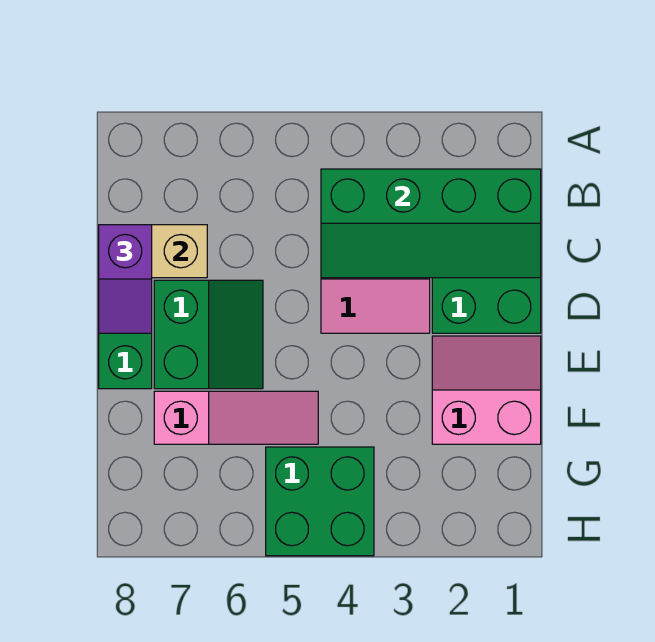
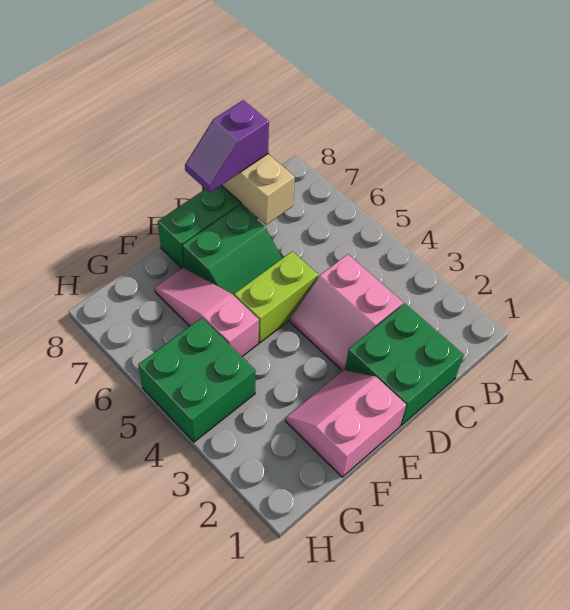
green slope B1:C4 level 2 top B -> none
none -> lime brick D5:E5 level 1
pink slope E1:F2 level 1 top F -> pink slope E1:F2 level 1 top 1
pink slope F5:F7 level 1 top 7 -> pink slope F5:F7 level 1 top 5

